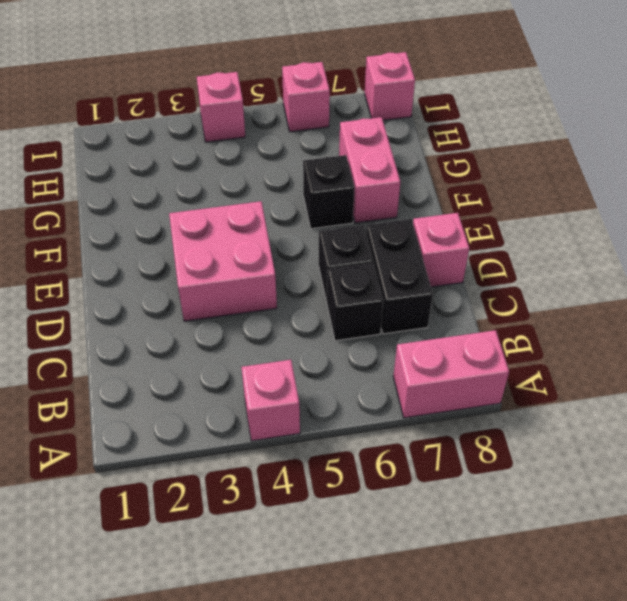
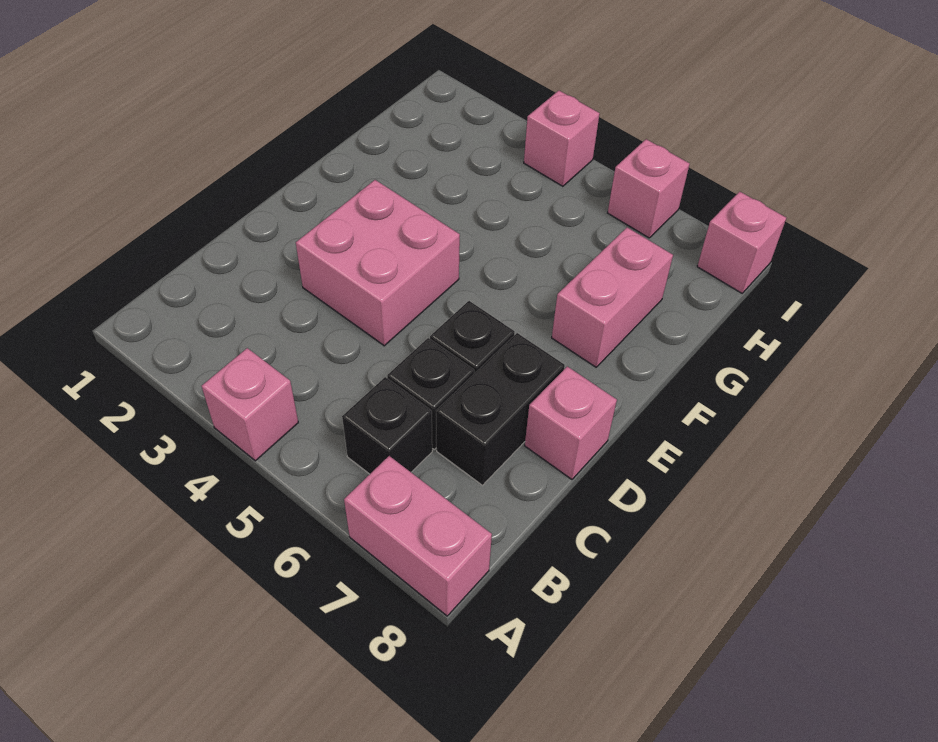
black brick F6 level 1 -> black brick B6 level 1

